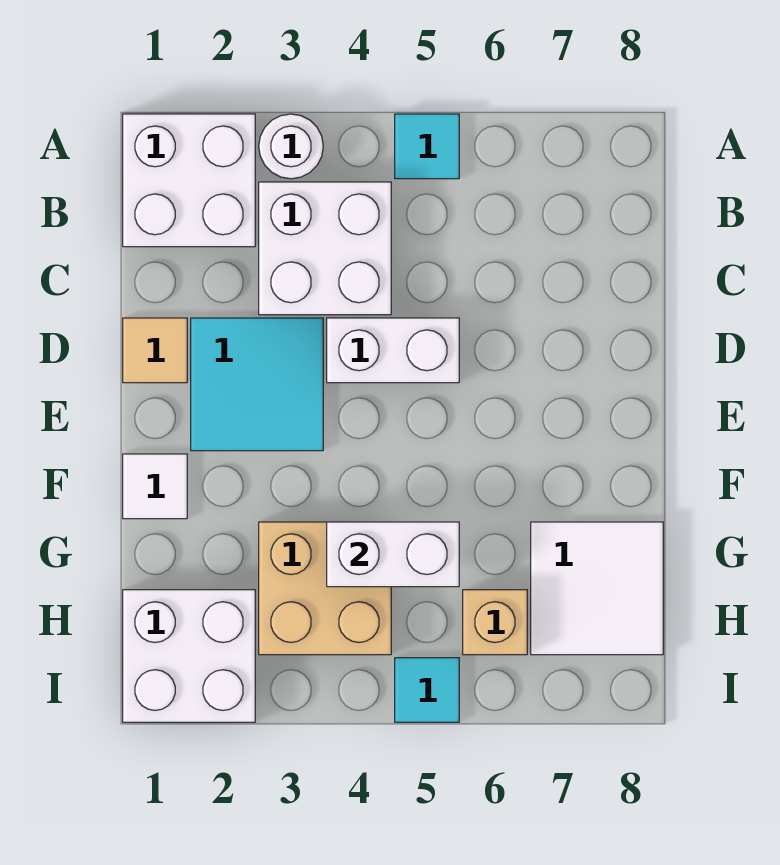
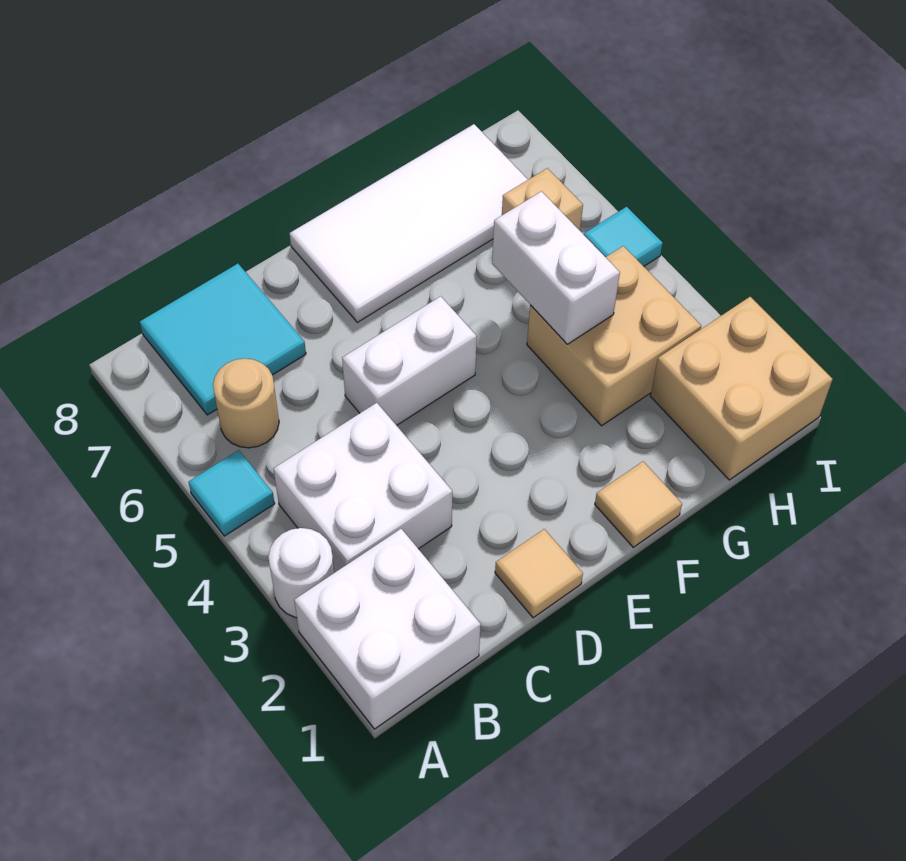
none -> tan round brick B6 level 1
cyan tile D2:E3 level 1 -> cyan tile B7:C8 level 1
white brick D4:D5 level 1 -> white brick D5:E5 level 1
white tile F1 level 1 -> tan tile F1 level 1
white tile G7:H8 level 1 -> white tile E7:H8 level 1
white brick H1:I2 level 1 -> tan brick H1:I2 level 1

